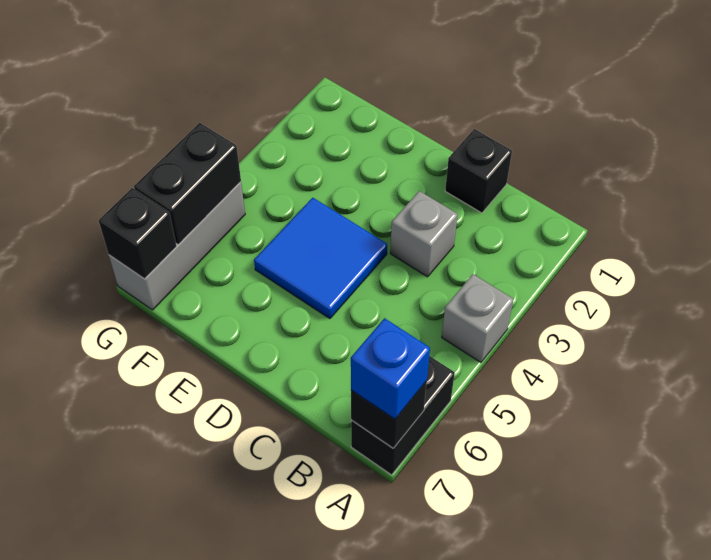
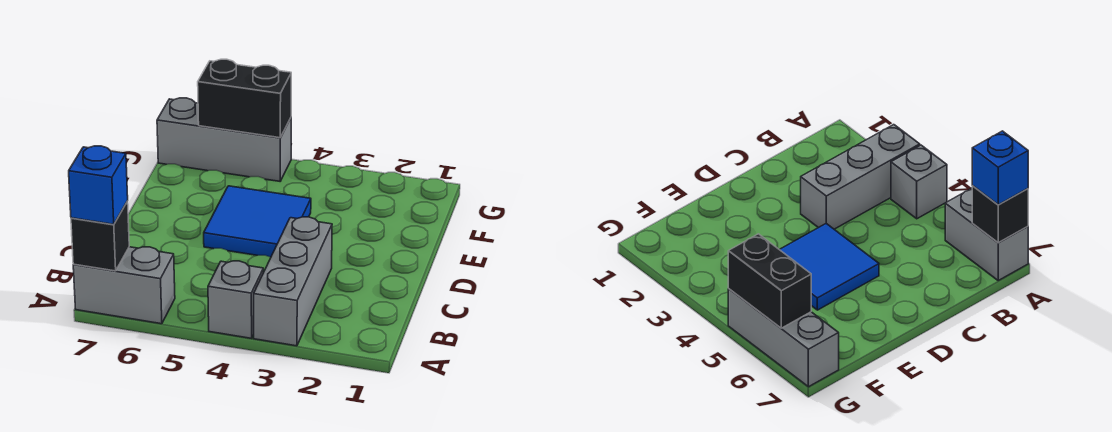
black brick A6:A7 level 1 -> grey brick A6:A7 level 1
black brick C1 level 1 -> none
grey brick C3 level 1 -> grey brick A3:C3 level 1
black brick G7 level 2 -> none

